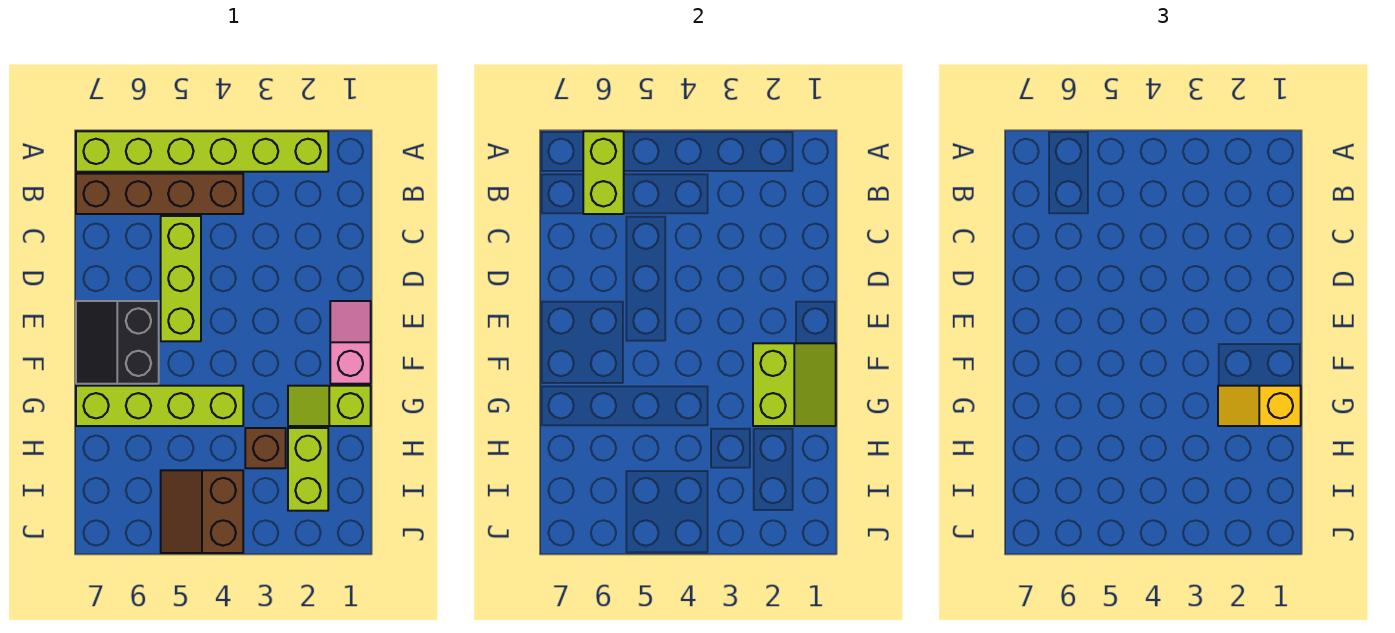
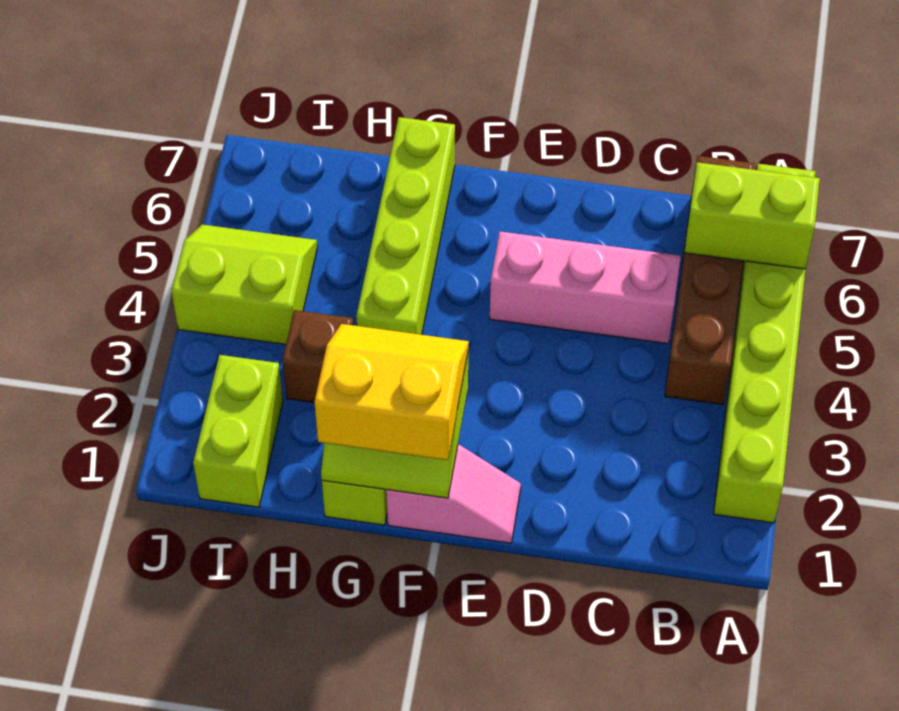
lime brick C5:E5 level 1 -> pink brick C5:E5 level 1
black slope E6:F7 level 1 top 6 -> none
yellow slope G1:G2 level 3 top 1 -> yellow slope F1:G2 level 3 top 1
lime brick H2:I2 level 1 -> lime brick I1:I2 level 1
brown slope I4:J5 level 1 top 4 -> lime slope I4:J5 level 1 top 4

